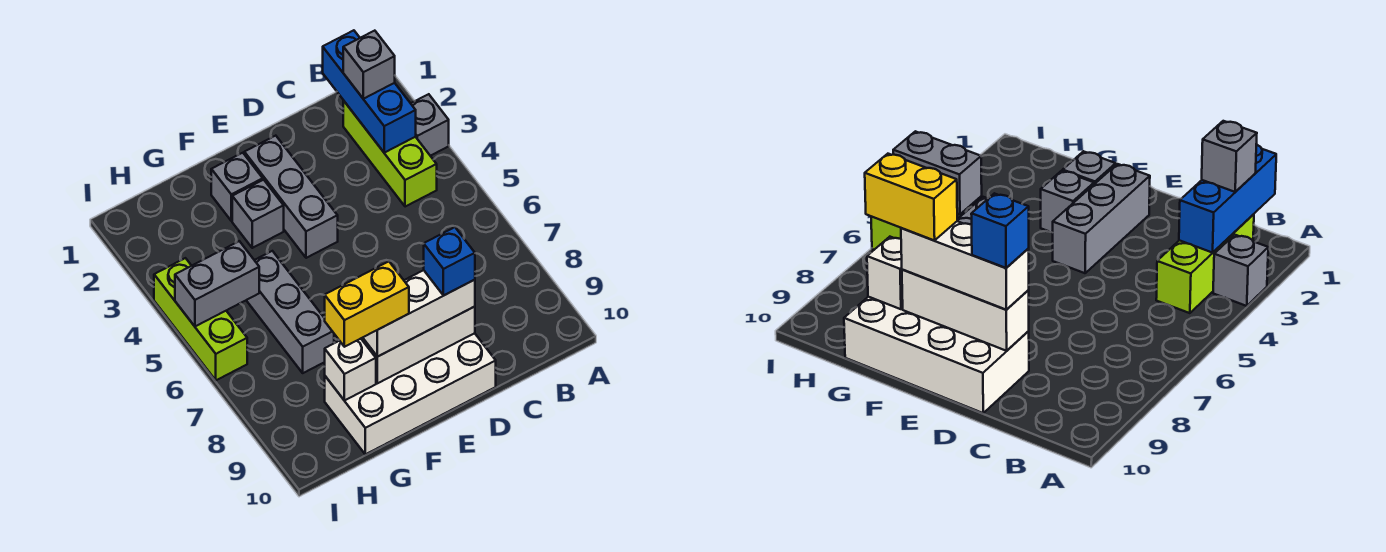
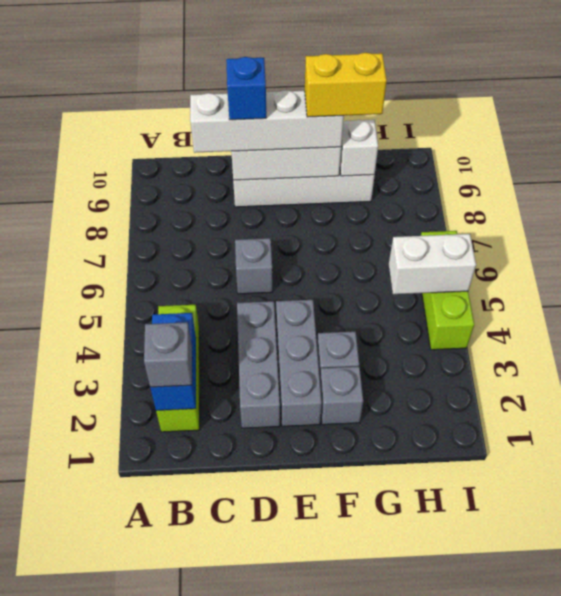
grey brick A3 level 1 -> grey brick D6 level 1
blue brick B1:B3 level 2 -> blue brick B2:B3 level 2
white brick D9:F9 level 3 -> white brick C9:F9 level 3
grey brick G5:G7 level 1 -> grey brick D2:D4 level 1
grey brick H5:I5 level 2 -> white brick H5:I5 level 2

